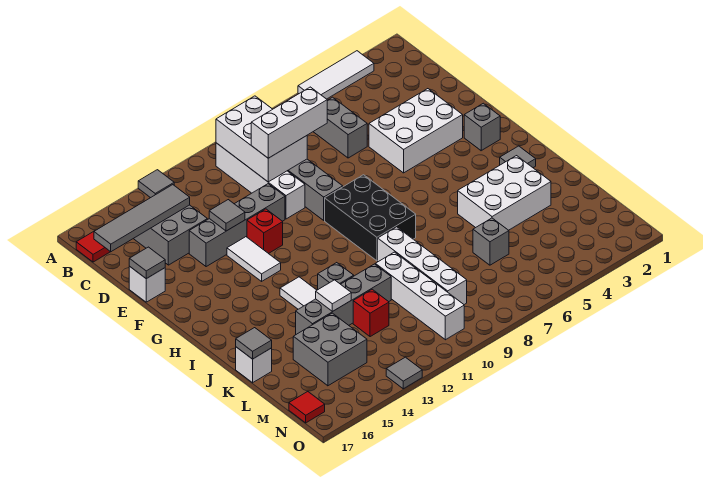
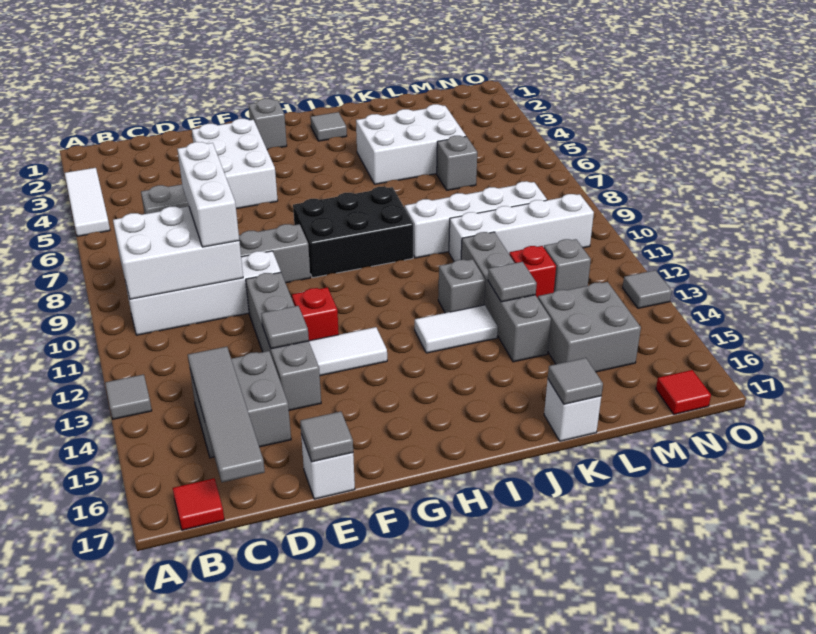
white brick J3:K5 level 1 -> white brick J4:L5 level 1
white tile K13 level 2 -> grey tile K13 level 2
none -> grey brick M12 level 1

